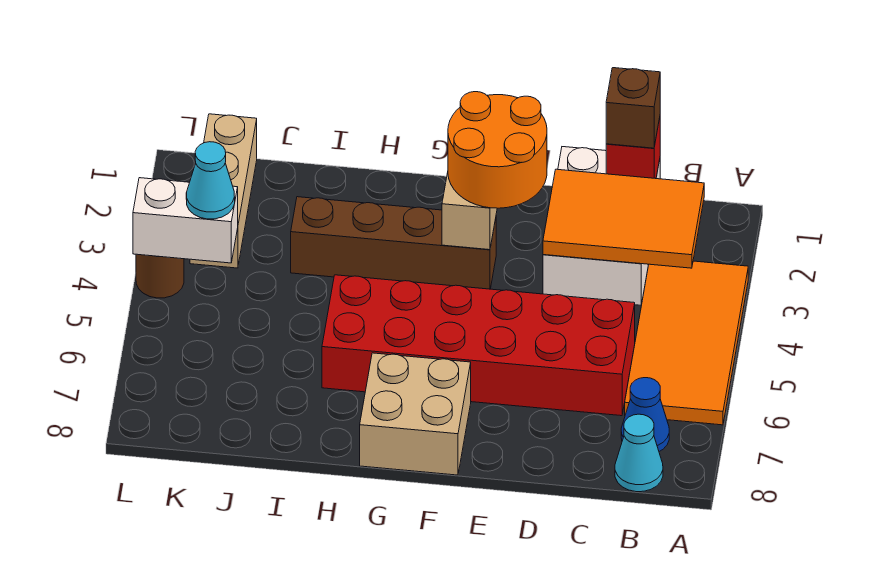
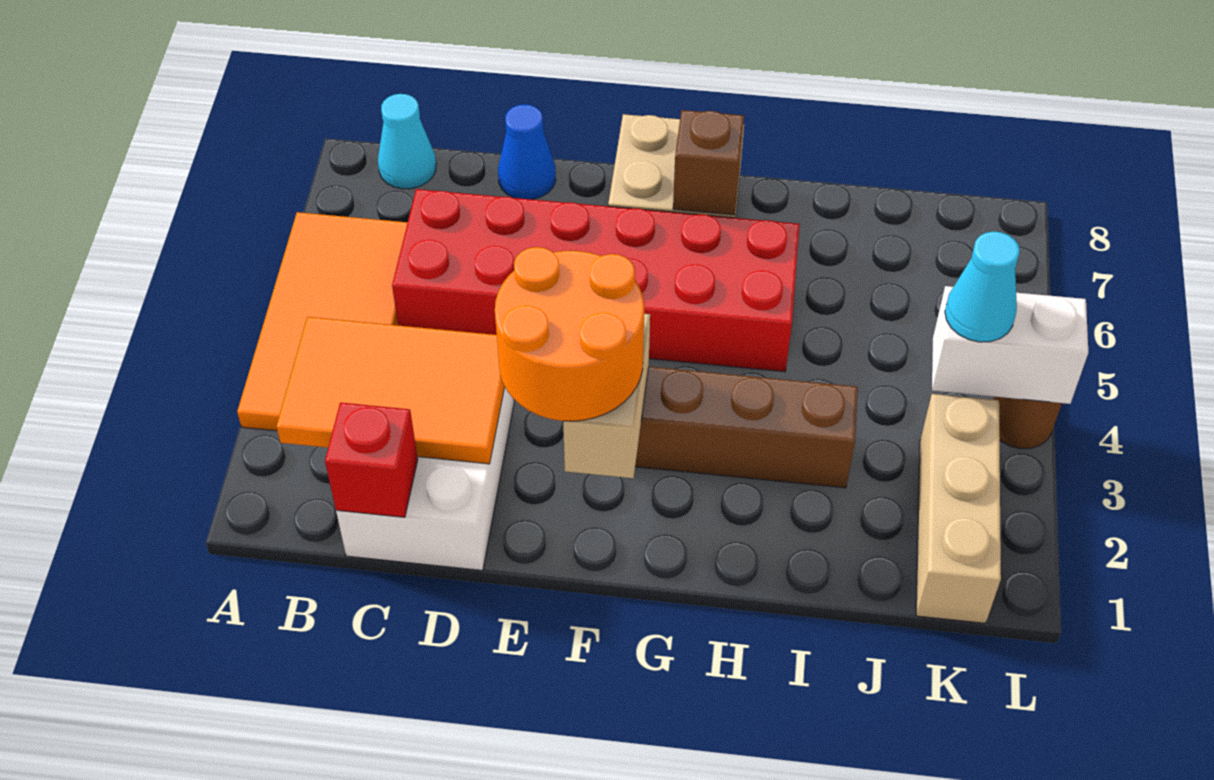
blue cone B7 level 1 -> blue cone D8 level 1
brown brick C1 level 3 -> brown brick G7 level 2

